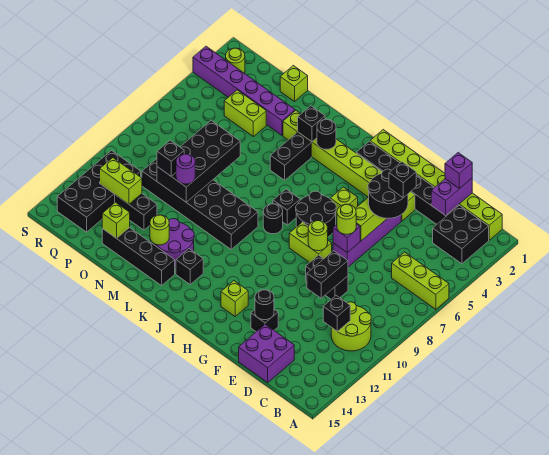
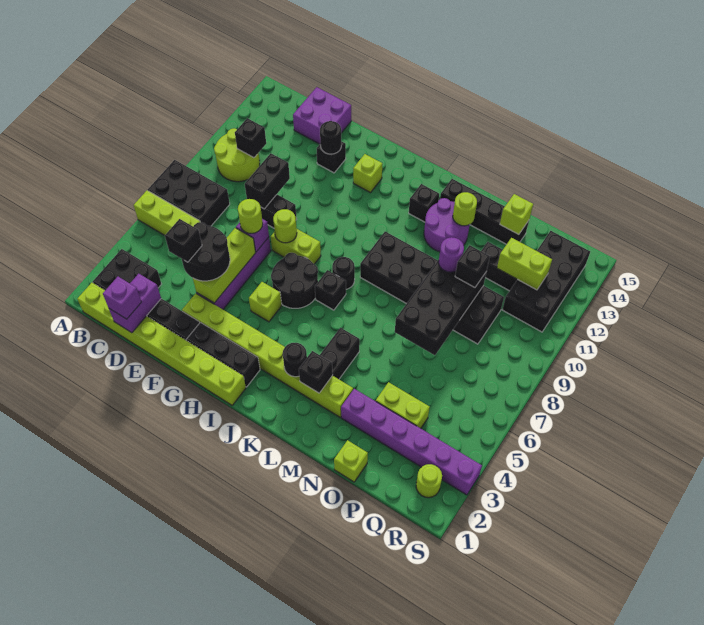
none -> black brick A7:C8 level 1

